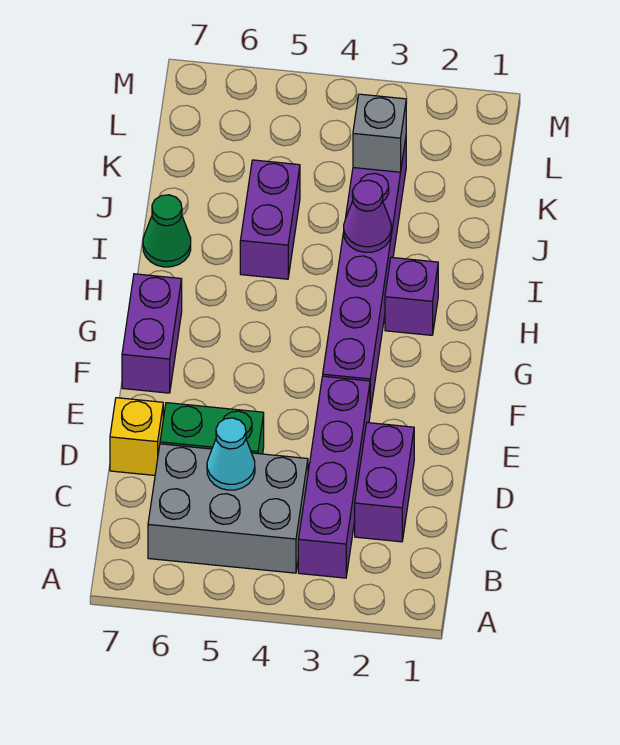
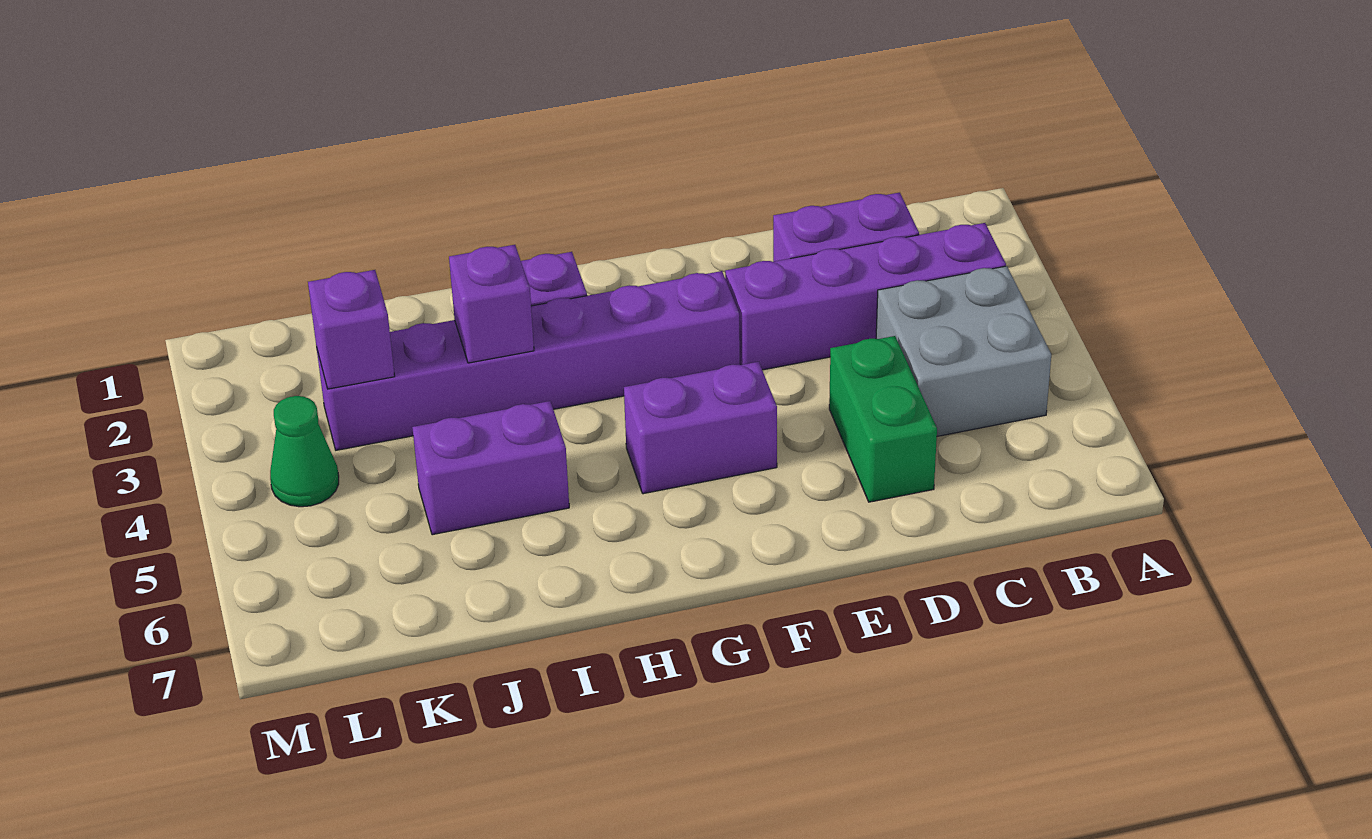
grey brick B4:C6 level 1 -> grey brick B4:C5 level 1
cyan cone C5 level 2 -> none
yellow brick D7 level 1 -> none
purple brick F7:G7 level 1 -> purple brick F5:G5 level 1
purple cone I3 level 2 -> purple brick I3 level 2
green cone I7 level 1 -> green cone L4 level 1
grey brick K3 level 2 -> purple brick K3 level 2

